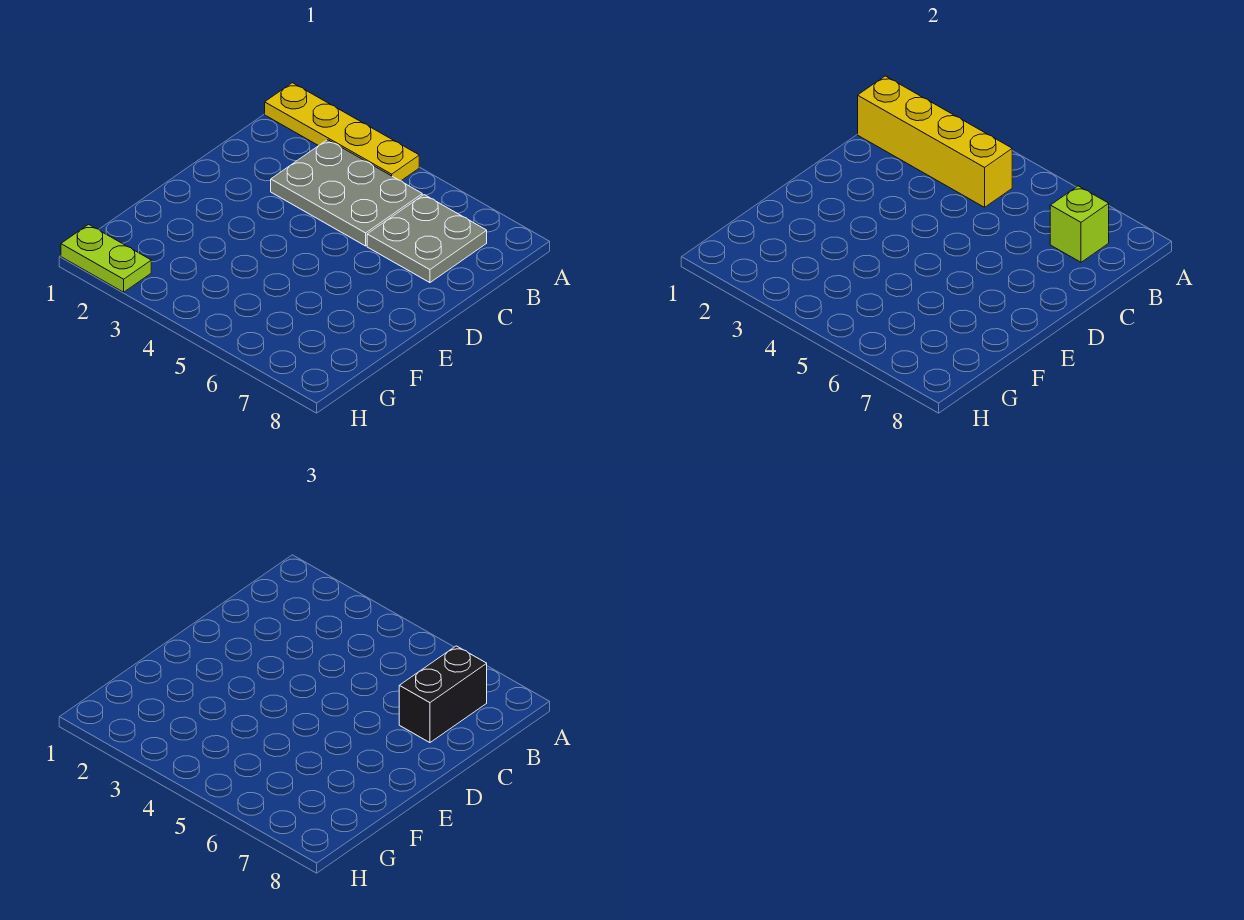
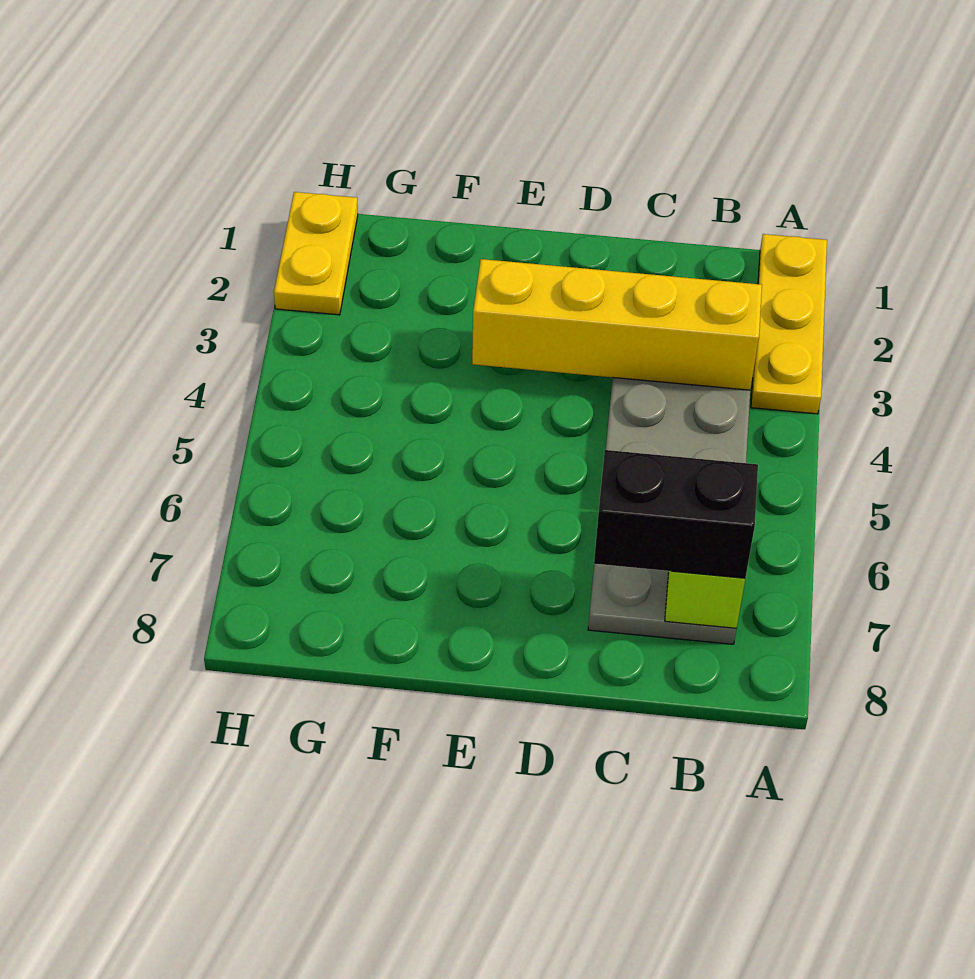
yellow plate A1:A4 level 1 -> yellow plate A1:A3 level 1
yellow brick B1:B4 level 2 -> yellow brick B3:E3 level 2
lime plate H1:H2 level 1 -> yellow plate H1:H2 level 1

